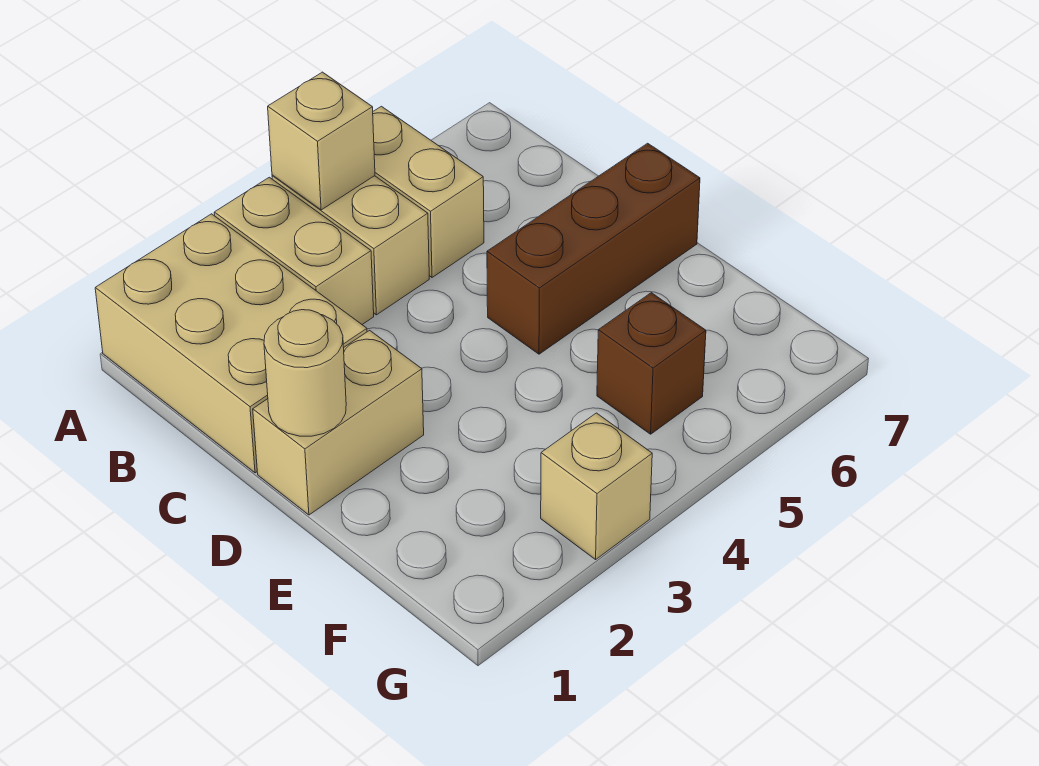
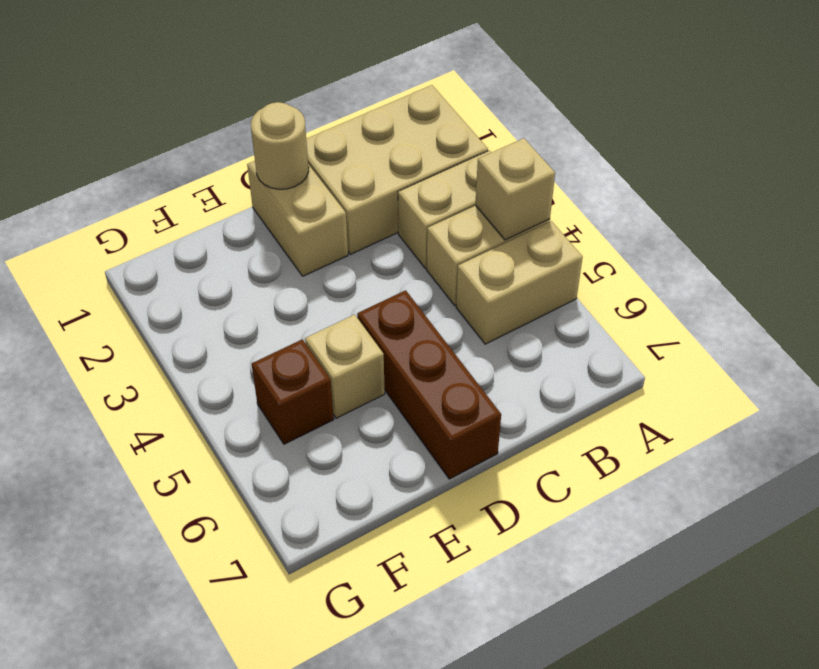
tan brick G3 level 1 -> tan brick E5 level 1

